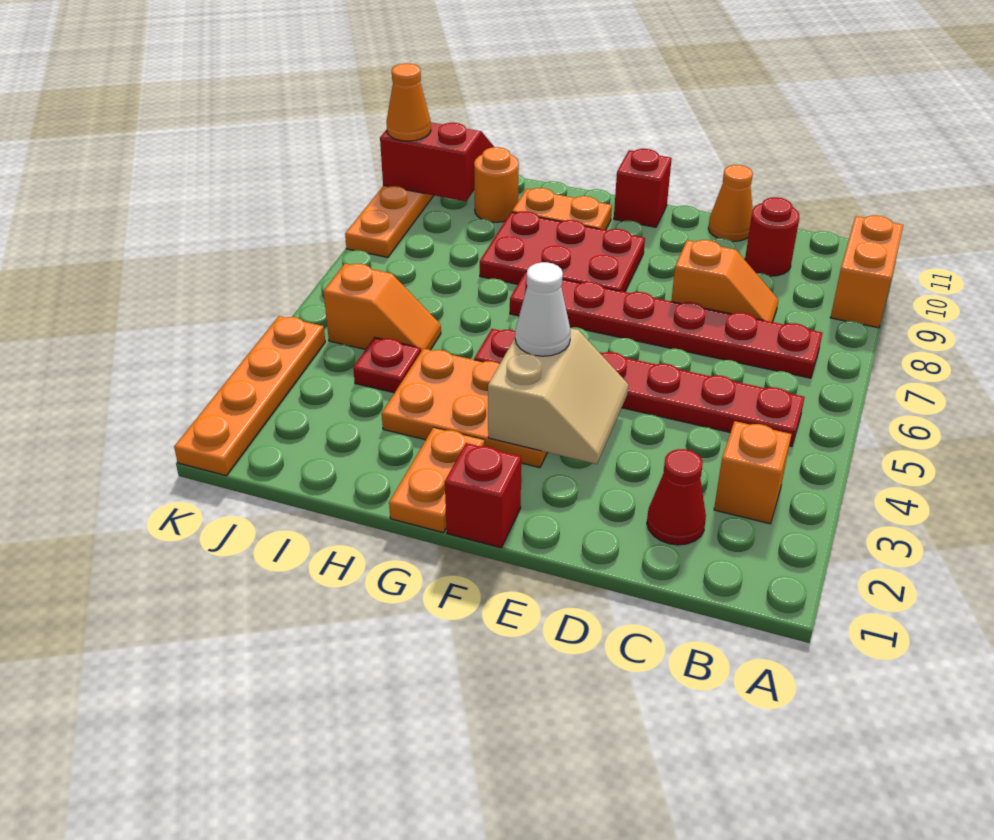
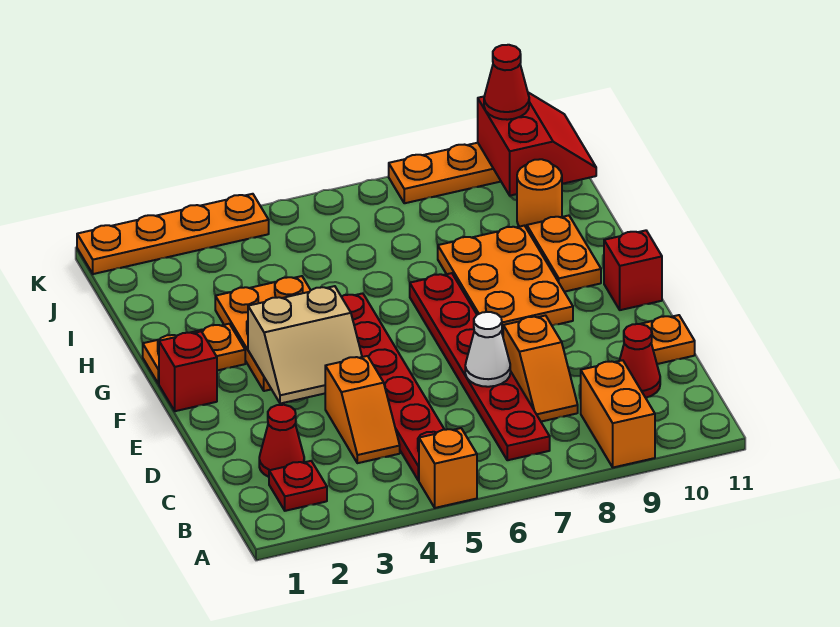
orange brick A9:A10 level 1 -> orange brick A9:B9 level 1
orange brick B3 level 1 -> orange brick A5 level 1
red round brick C10 level 1 -> red cone C10 level 1
orange cone D11 level 1 -> orange plate D11 level 1
white cone F4 level 3 -> white cone D7 level 2
red plate F8:H9 level 1 -> orange plate F8:H9 level 1
red plate I4 level 1 -> red plate B2 level 1
orange slope I5:J5 level 1 top J -> orange slope C4:D4 level 1 top D
orange cone K10 level 3 -> red cone K10 level 3

